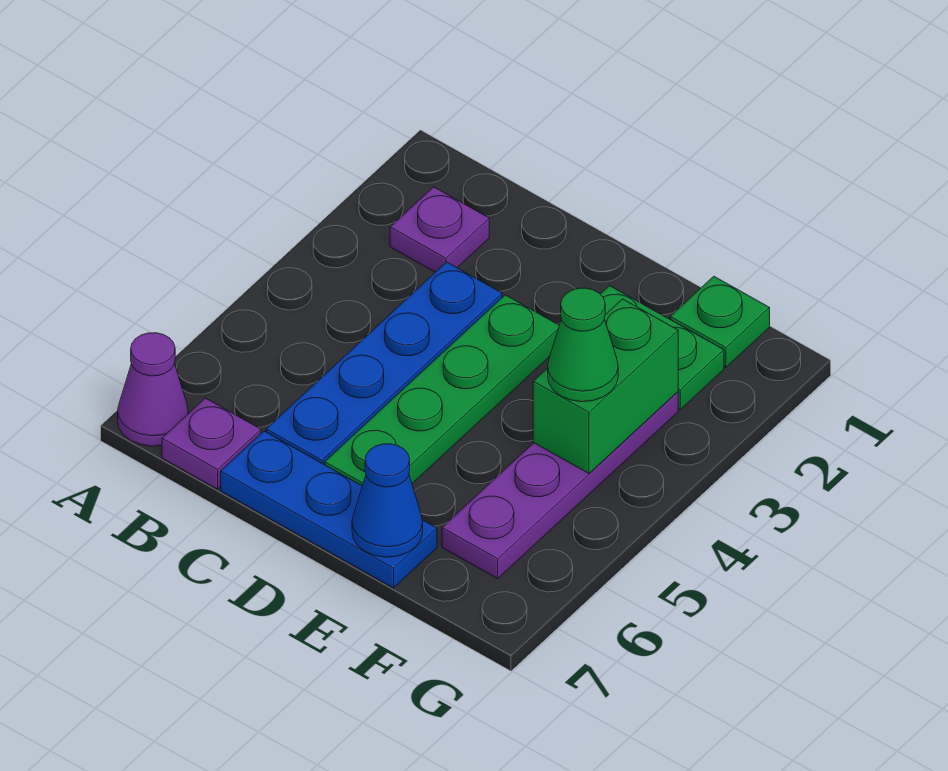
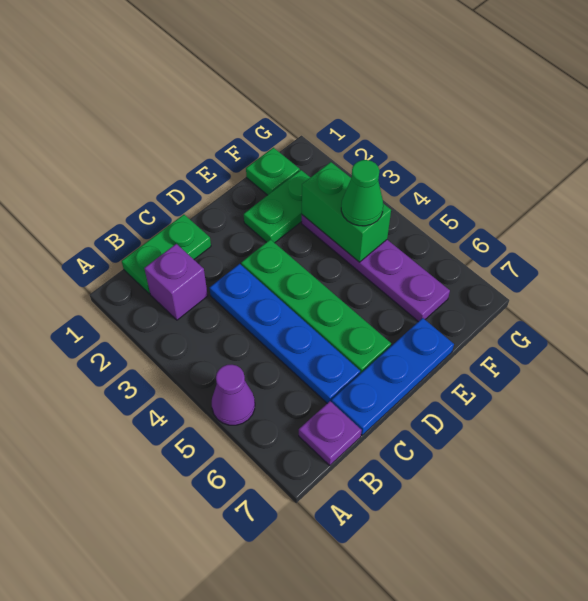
purple cone A7 level 1 -> purple cone A5 level 1
none -> green plate B1:C1 level 1
purple plate B2 level 1 -> purple brick B2 level 1
blue cone E7 level 2 -> none

